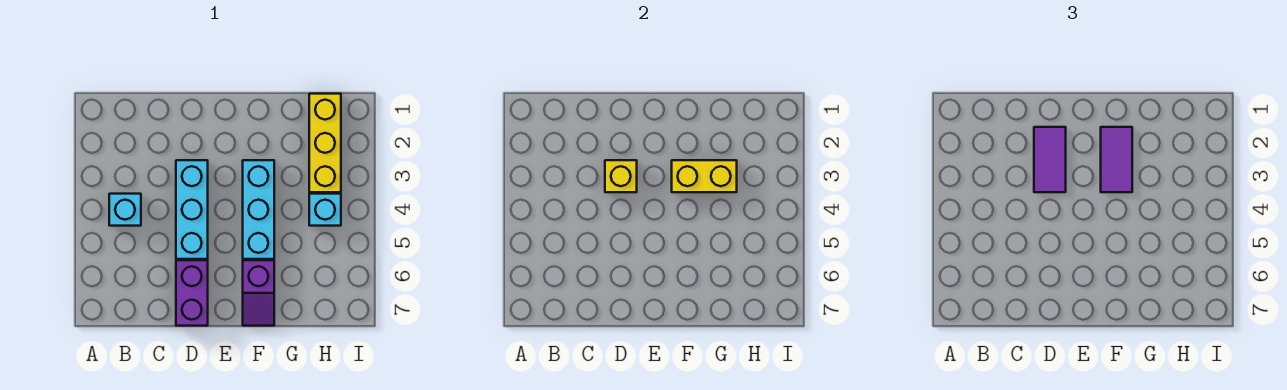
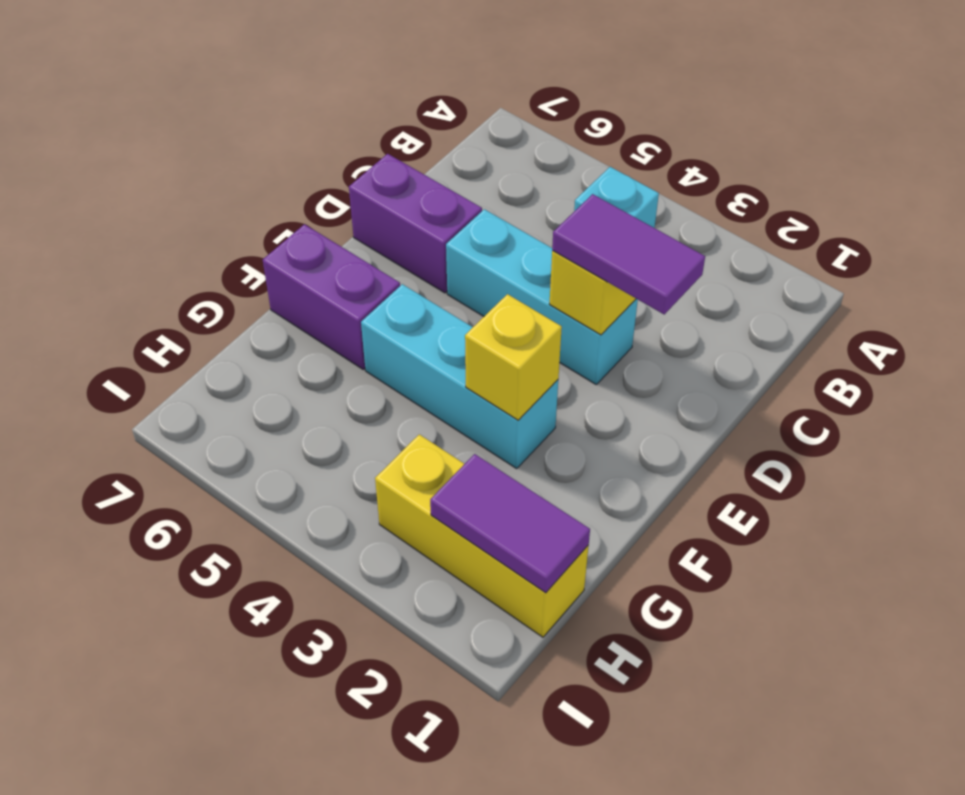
purple tile F2:F3 level 3 -> purple tile H1:H2 level 2
yellow brick F3:G3 level 2 -> yellow brick F3 level 2
purple slope F6:F7 level 1 top 6 -> purple brick F6:F7 level 1
cyan brick H4 level 1 -> none

